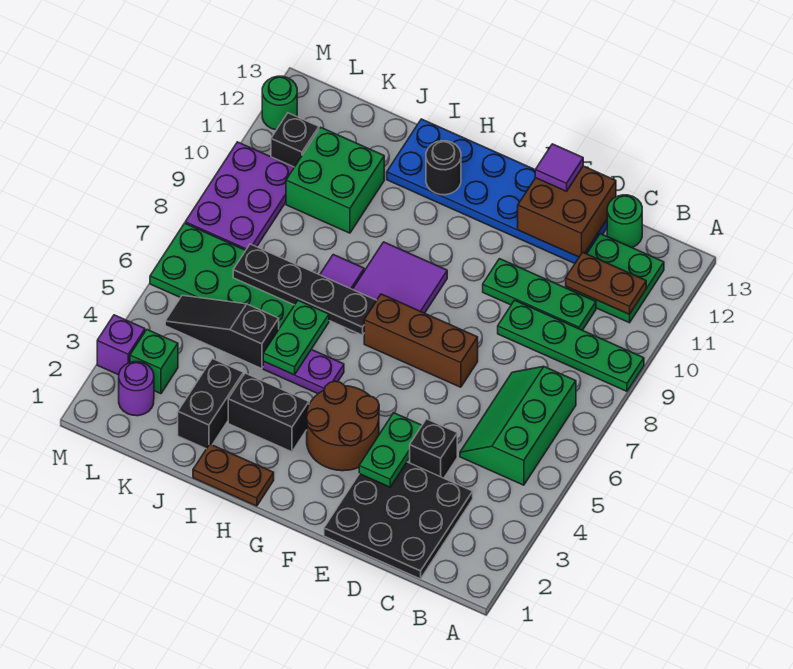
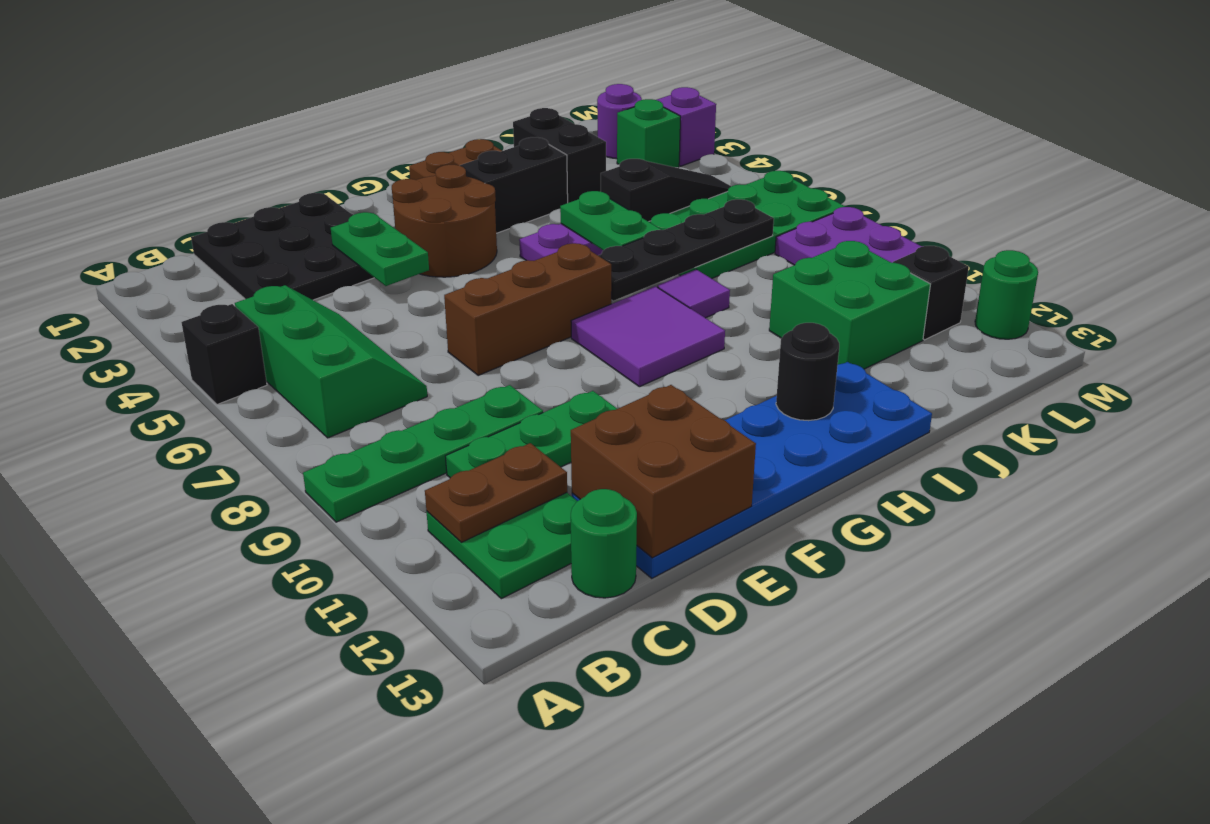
black brick D4 level 1 -> black brick A5 level 1
purple tile E13 level 3 -> none

